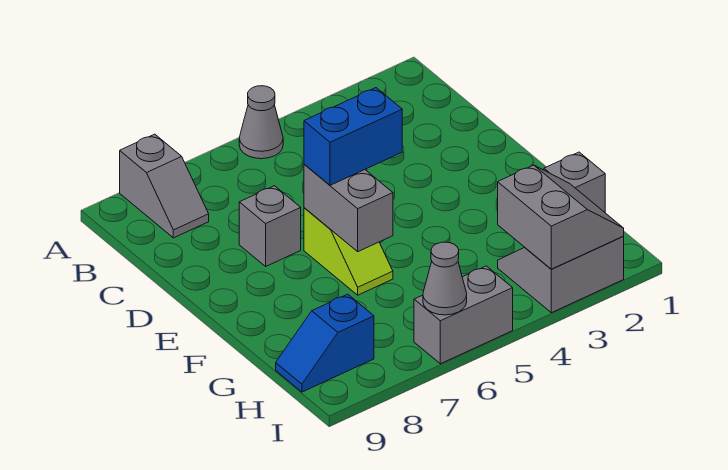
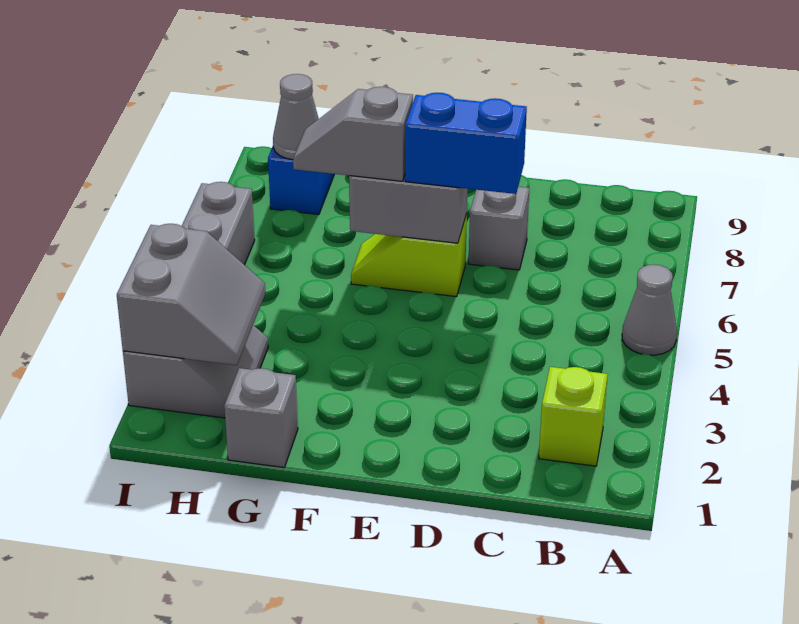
grey slope A8:B8 level 1 top A -> grey slope F6:G6 level 3 top F
none -> lime brick B2 level 1
blue brick E5:E6 level 3 -> blue brick D6:E6 level 3
grey slope H2:I3 level 2 top 3 -> grey slope H2:I3 level 2 top I
grey cone I6 level 2 -> grey cone H8 level 2

